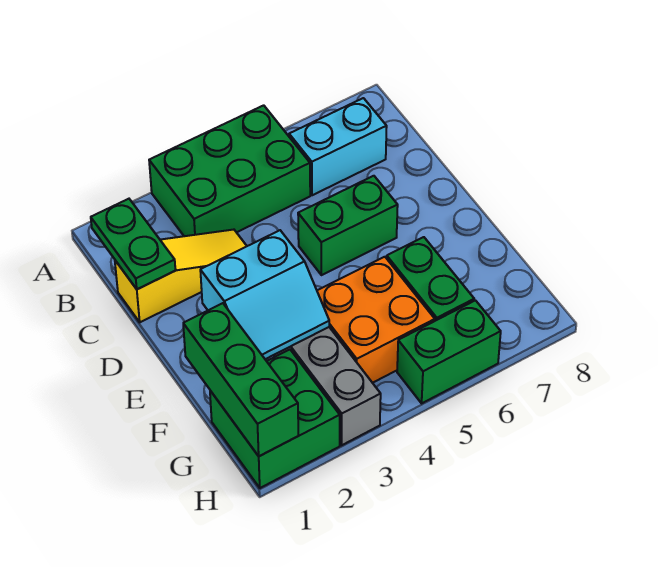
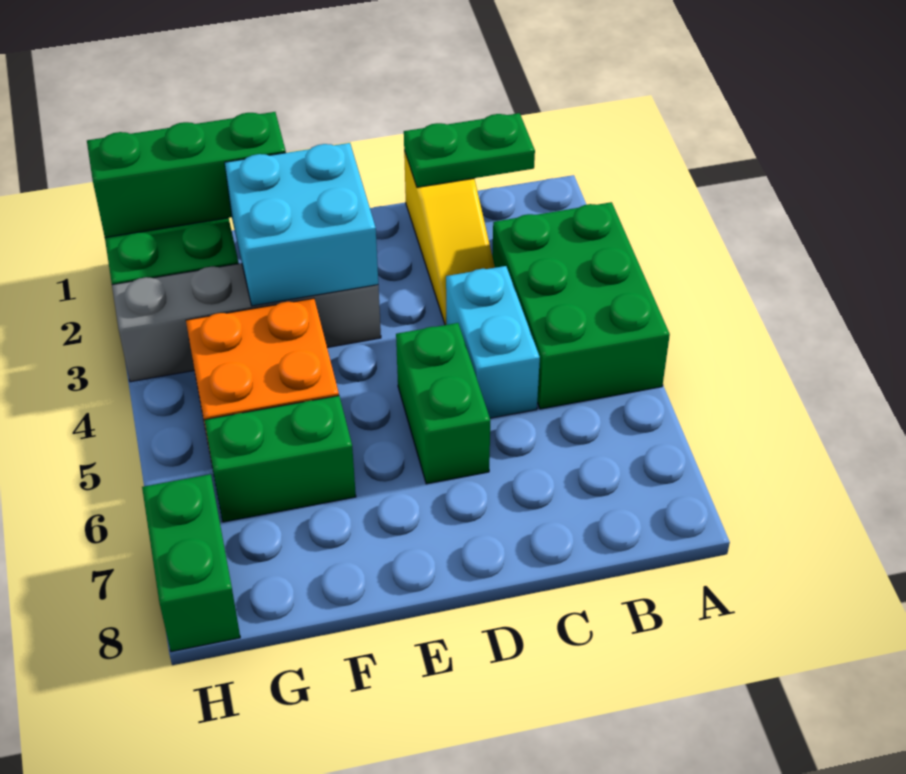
cyan brick B6:B7 level 1 -> cyan brick C4:C5 level 1
cyan slope E2:F3 level 2 top E -> cyan brick E2:F3 level 2
green brick H5:H6 level 1 -> green brick H7:H8 level 1

